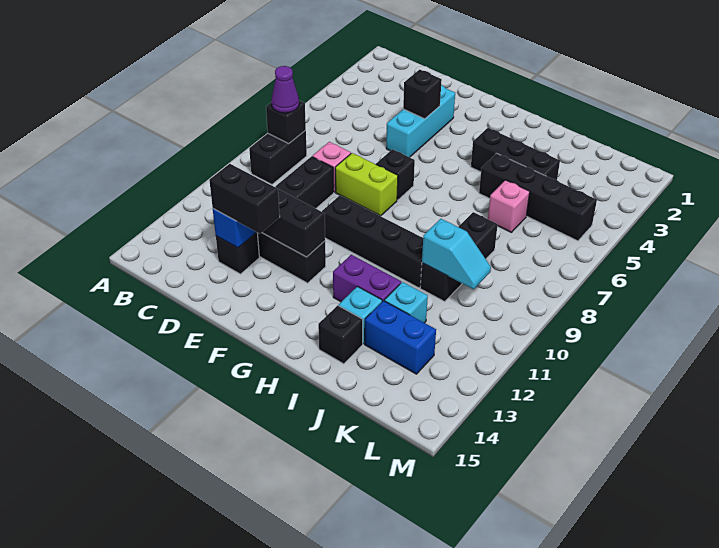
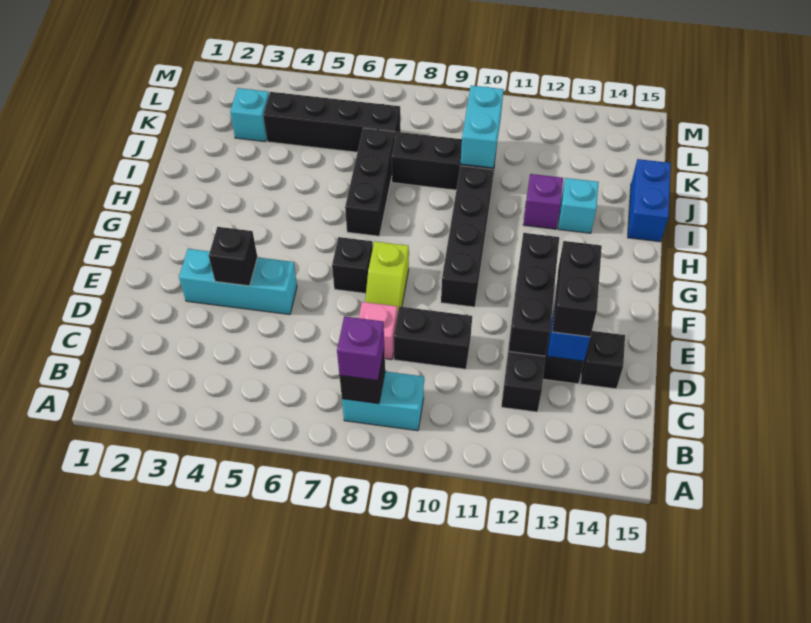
black brick B8:B9 level 1 -> cyan brick B8:B9 level 1
purple cone B8 level 3 -> purple brick B8 level 3
lime brick E8:F8 level 1 -> lime slope E8:F8 level 1 top F
black brick H4:J4 level 1 -> black brick H7:J7 level 1
purple brick H12:I12 level 1 -> purple brick I12 level 1
black brick I5:L5 level 1 -> black brick K4:K7 level 1
black brick I14 level 1 -> black brick D14 level 1
pink brick J6 level 1 -> none
cyan slope J10:K10 level 2 top J -> cyan brick J10:K10 level 2
cyan brick J12 level 1 -> cyan brick K3 level 1
blue brick J13:K13 level 1 -> blue brick I15:J15 level 1

